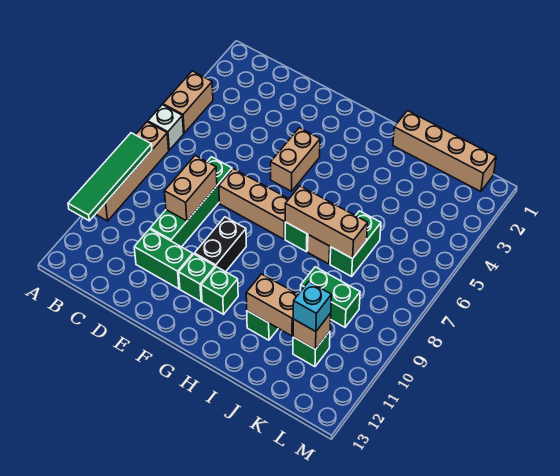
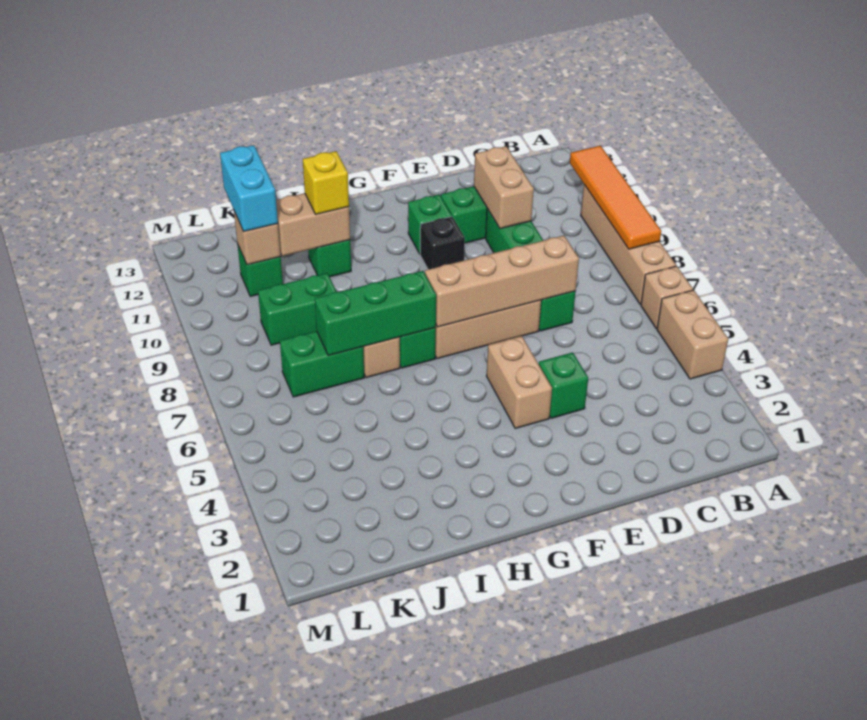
white brick A6 level 1 -> tan brick A6 level 1
green tile A8:A11 level 2 -> orange tile A8:A11 level 2
tan brick D8:D9 level 2 -> tan brick D10:D11 level 2
black brick F9:F10 level 1 -> black brick F10 level 1
green brick G11 level 1 -> green brick E4 level 1
tan brick H7:J7 level 2 -> green brick H7:J7 level 2
tan brick I1:L1 level 1 -> tan brick D7:G7 level 2
none -> yellow brick I11 level 3
green brick J6:J7 level 1 -> green brick J7:K7 level 1
cyan brick K11 level 3 -> cyan brick K11:K12 level 3

